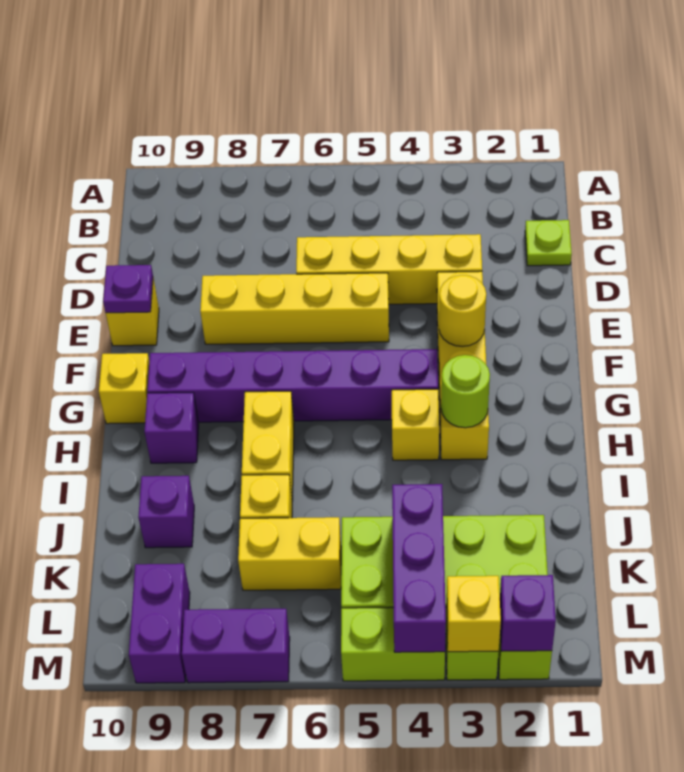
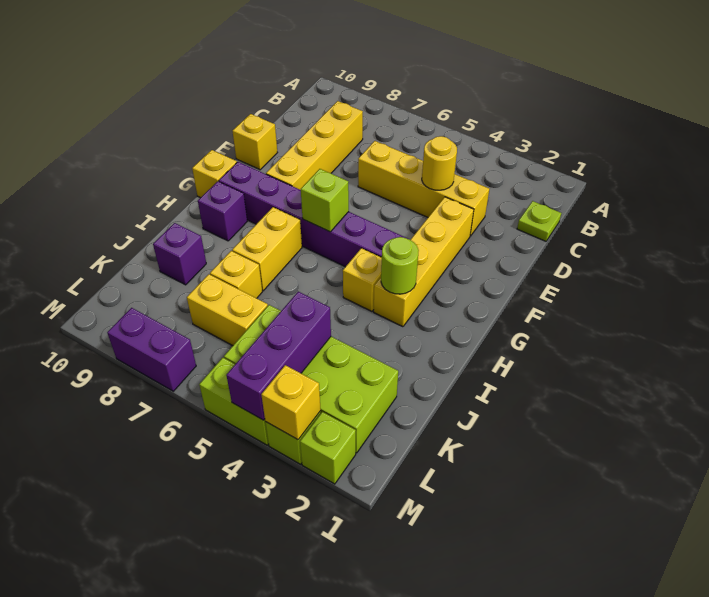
yellow brick E5:E8 level 1 -> yellow brick C8:F8 level 1
purple plate E10 level 2 -> none
yellow round brick F3 level 2 -> yellow round brick D4 level 2
none -> lime brick G6 level 2
purple brick L9:M9 level 1 -> none
purple brick M2 level 2 -> none

